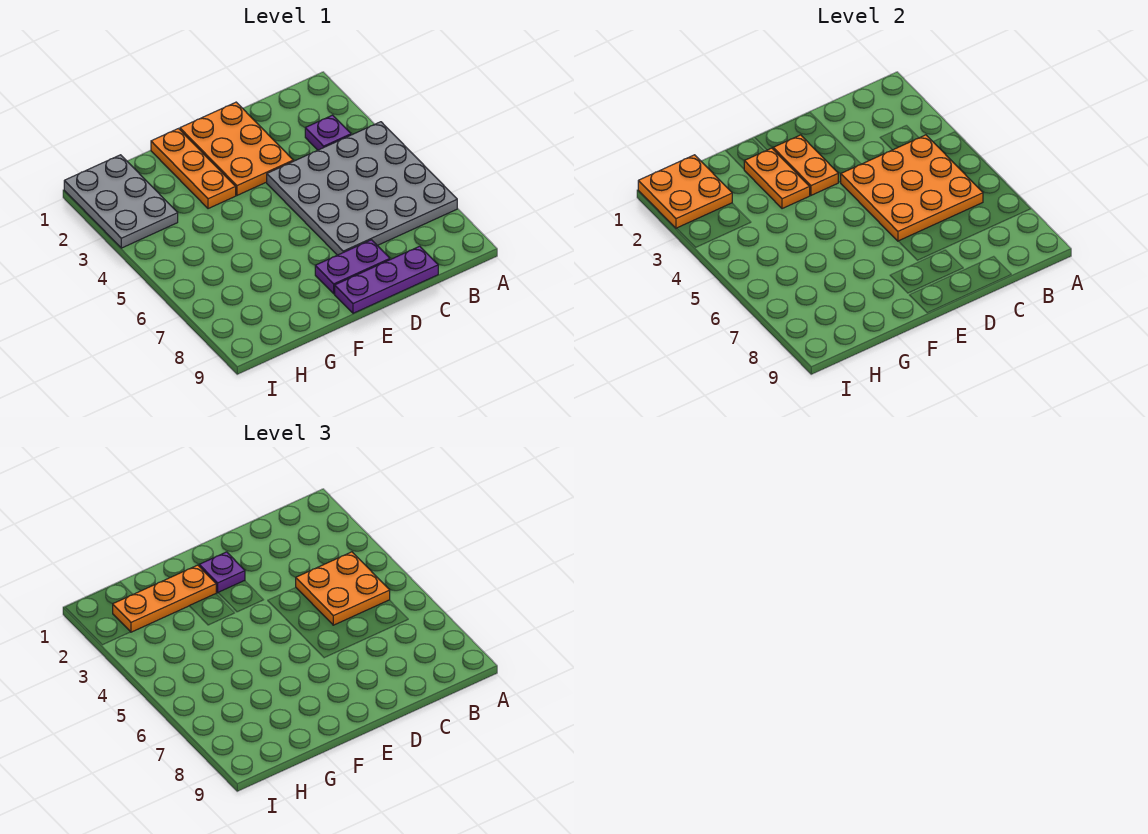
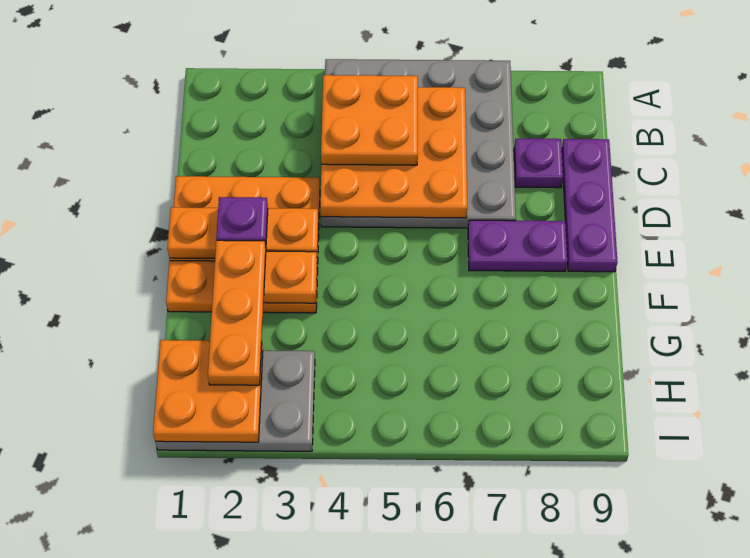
purple plate B3 level 1 -> purple plate C8 level 1
purple plate D8:E8 level 1 -> purple plate E7:E8 level 1
orange plate E2:E3 level 2 -> orange plate E1:E3 level 2

